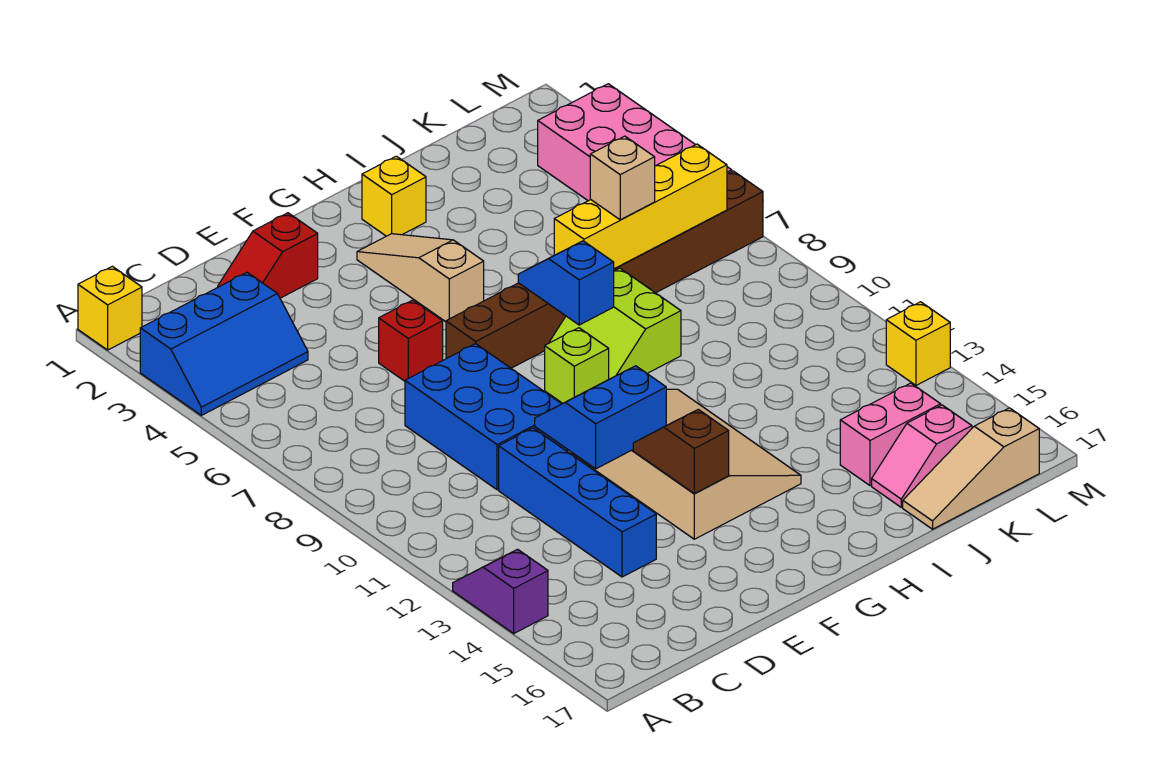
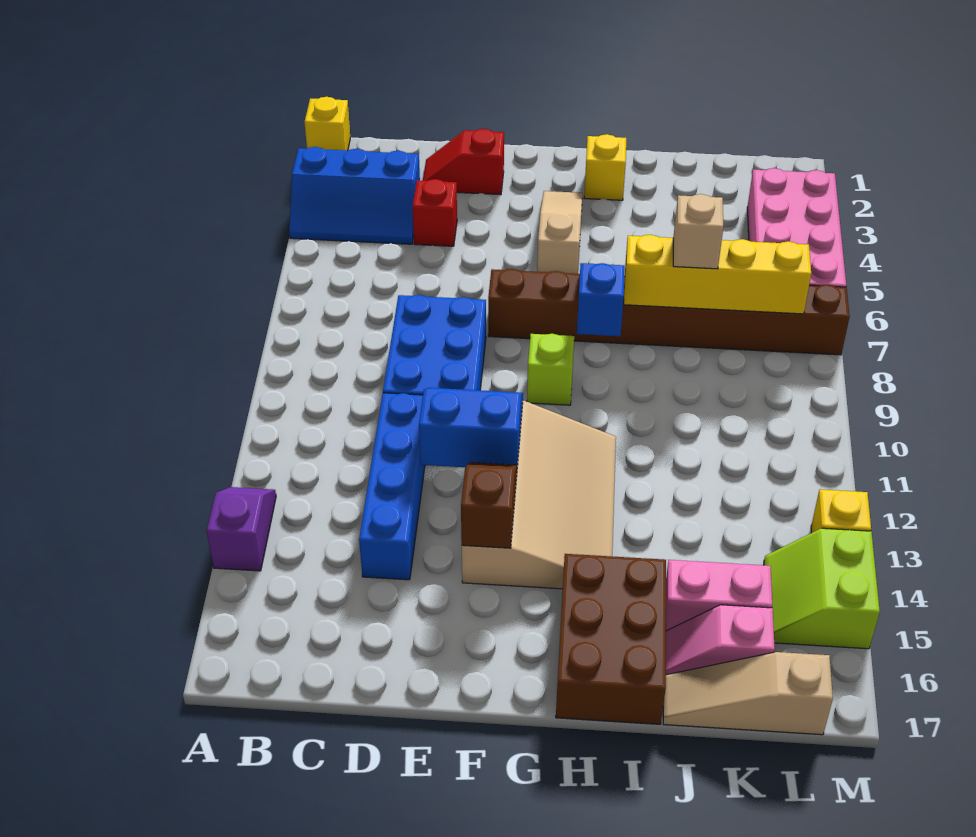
red brick E6 level 1 -> red brick D4 level 1
lime slope H8:I9 level 1 top I -> lime slope L14:M15 level 1 top M
none -> brown brick H15:I17 level 1

